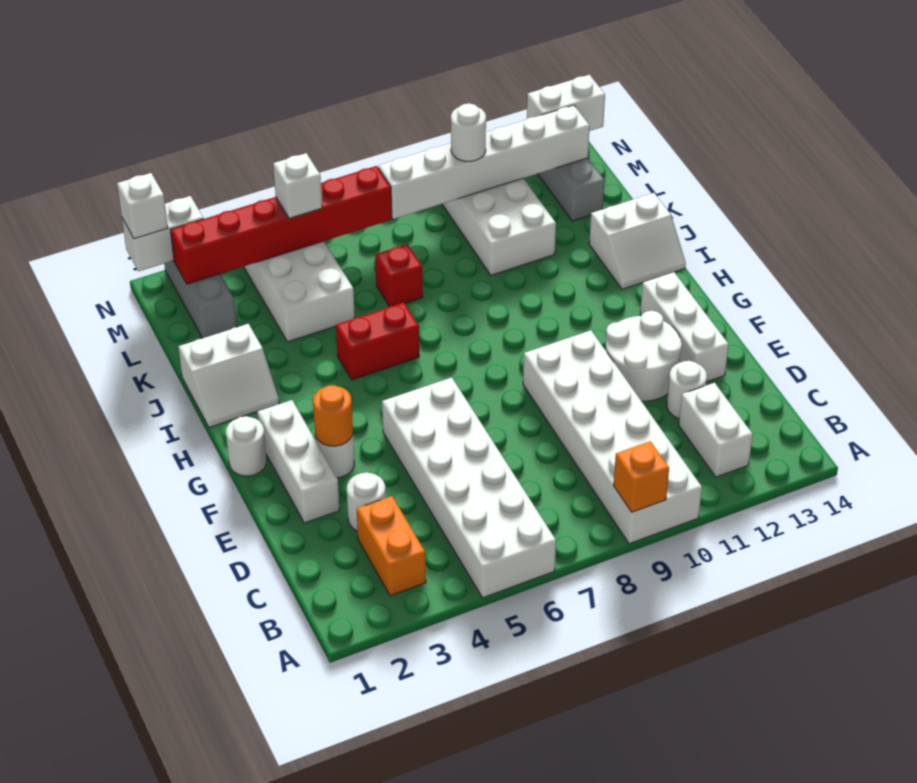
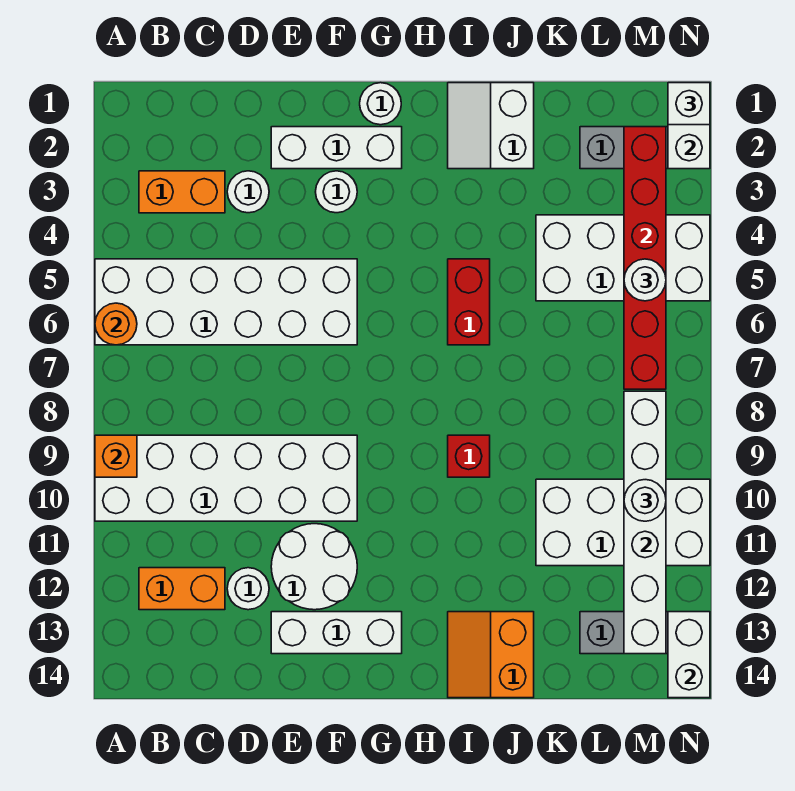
white brick B12:C12 level 1 -> orange brick B12:C12 level 1
orange round brick F3 level 2 -> orange round brick A6 level 2
white slope I13:J14 level 1 top J -> orange slope I13:J14 level 1 top J
red brick K7 level 1 -> red brick I9 level 1
white brick M5 level 3 -> white round brick M5 level 3

